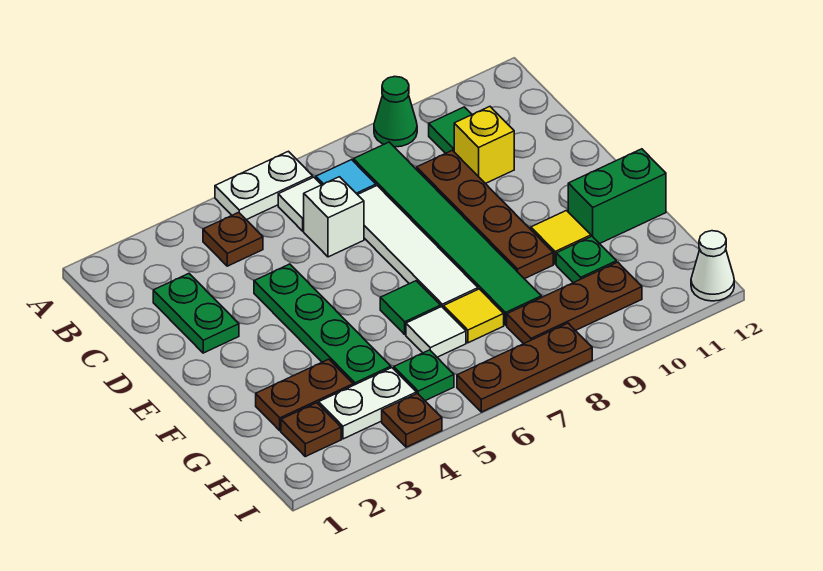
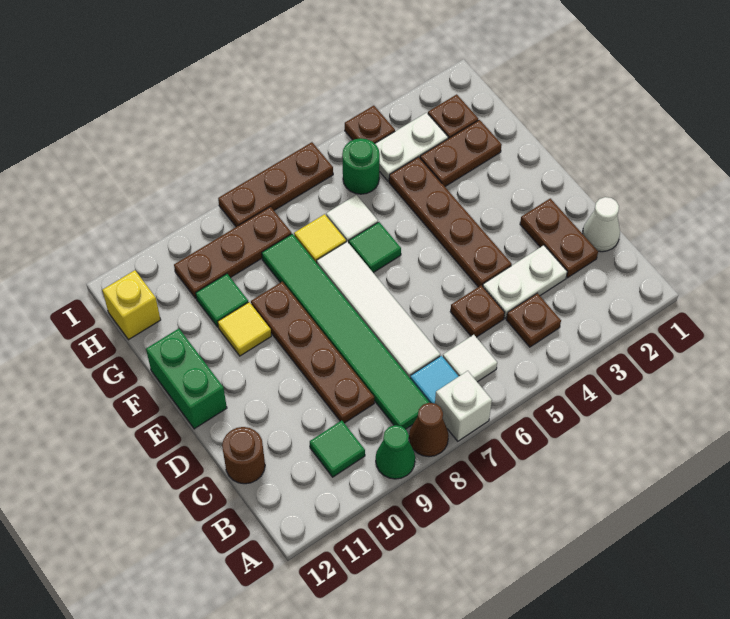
white plate A5:A6 level 1 -> white plate C3:C4 level 1
none -> brown cone A8 level 1
green plate C2:D2 level 1 -> brown plate C2:D2 level 1
none -> brown plate C5 level 1
white brick C6 level 1 -> white brick A7 level 1
yellow brick C10 level 1 -> yellow brick H12 level 1
none -> brown round brick C12 level 1
green plate D4:G4 level 1 -> brown plate D4:G4 level 1
green brick F11:F12 level 1 -> green brick E12:F12 level 1
green plate G10 level 1 -> green tile G10 level 1
green plate H5 level 1 -> green round brick H5 level 1
white cone I12 level 1 -> white cone C1 level 1

